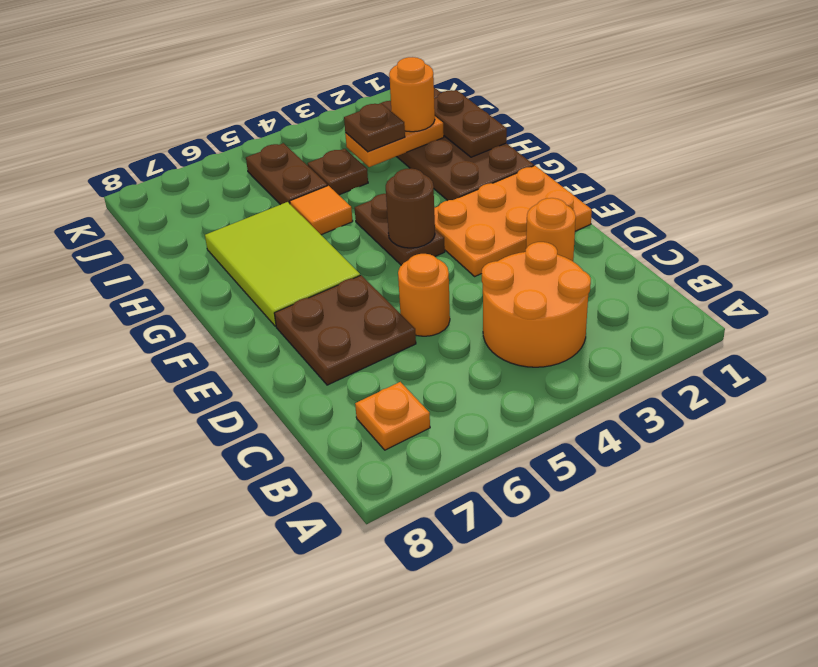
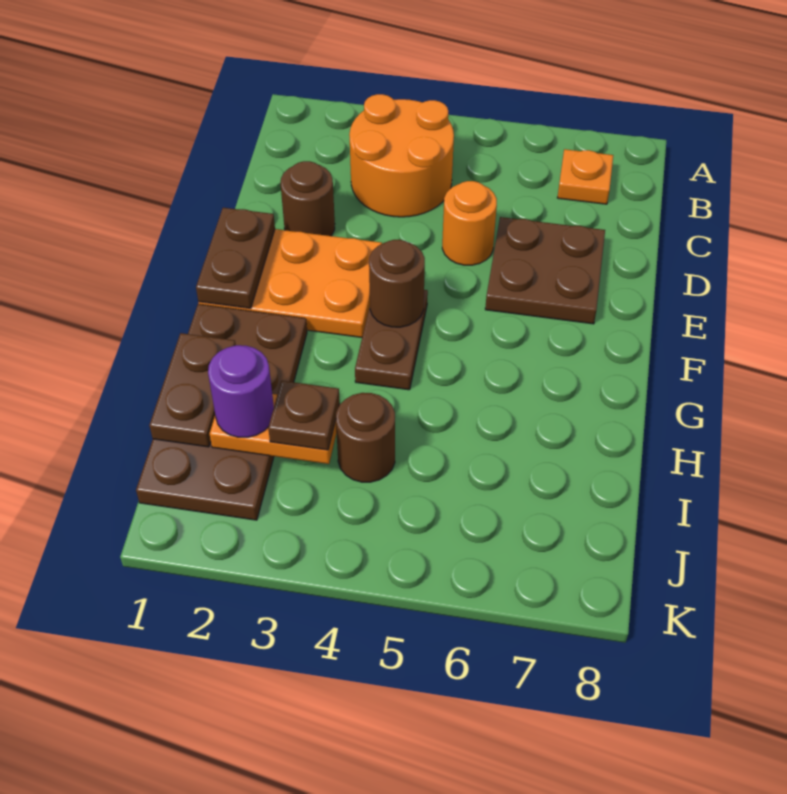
orange round brick D2 level 1 -> brown round brick D2 level 1
lime tile F6:H7 level 1 -> none
orange tile H5 level 1 -> none
orange round brick I2 level 3 -> purple round brick I2 level 3
brown plate I4 level 1 -> brown round brick I4 level 1
brown plate I5:J5 level 1 -> brown plate E1:F1 level 2

